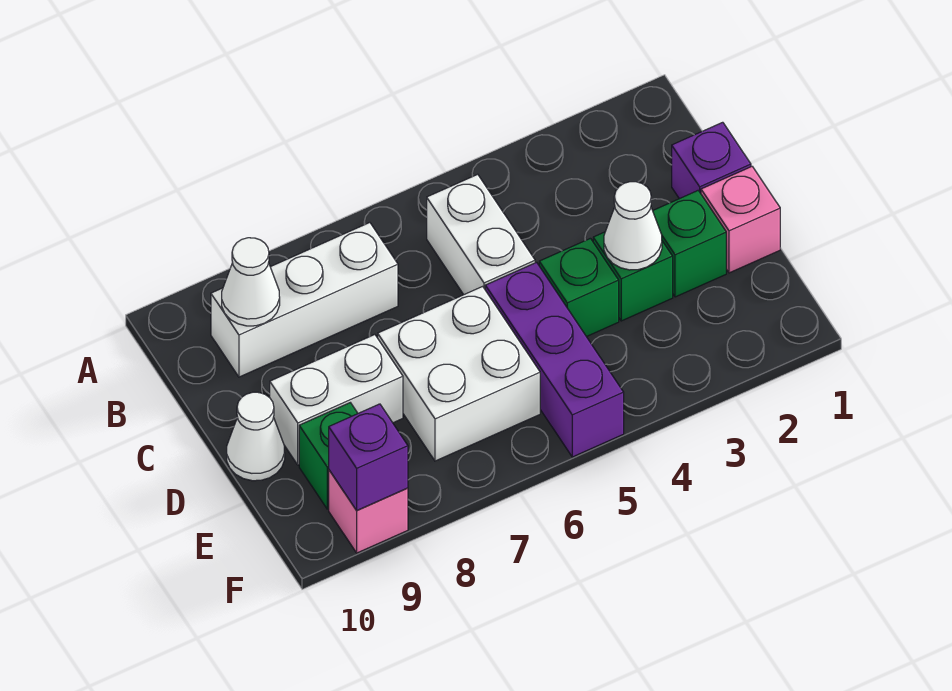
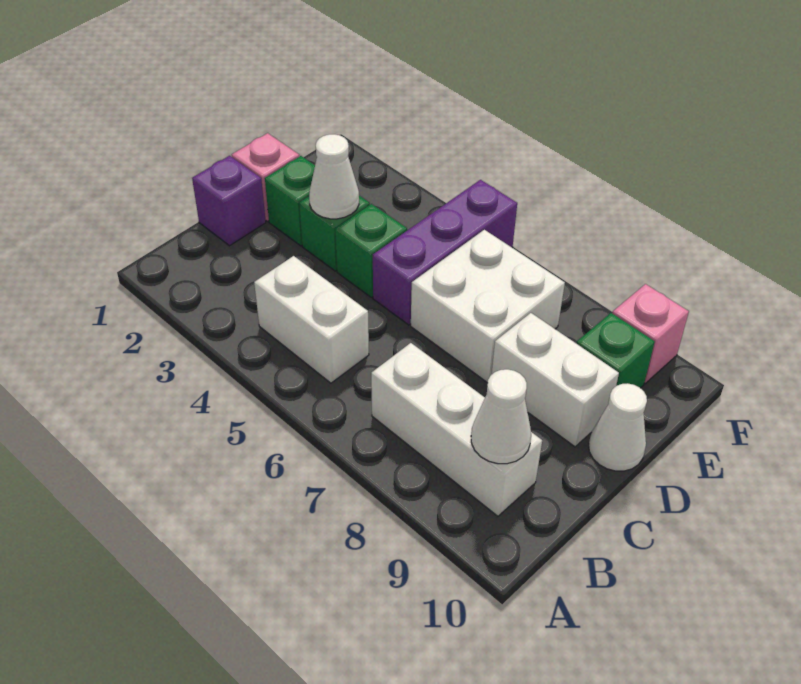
white brick B5:C5 level 1 -> white brick B4:B5 level 1
purple brick F9 level 2 -> none

